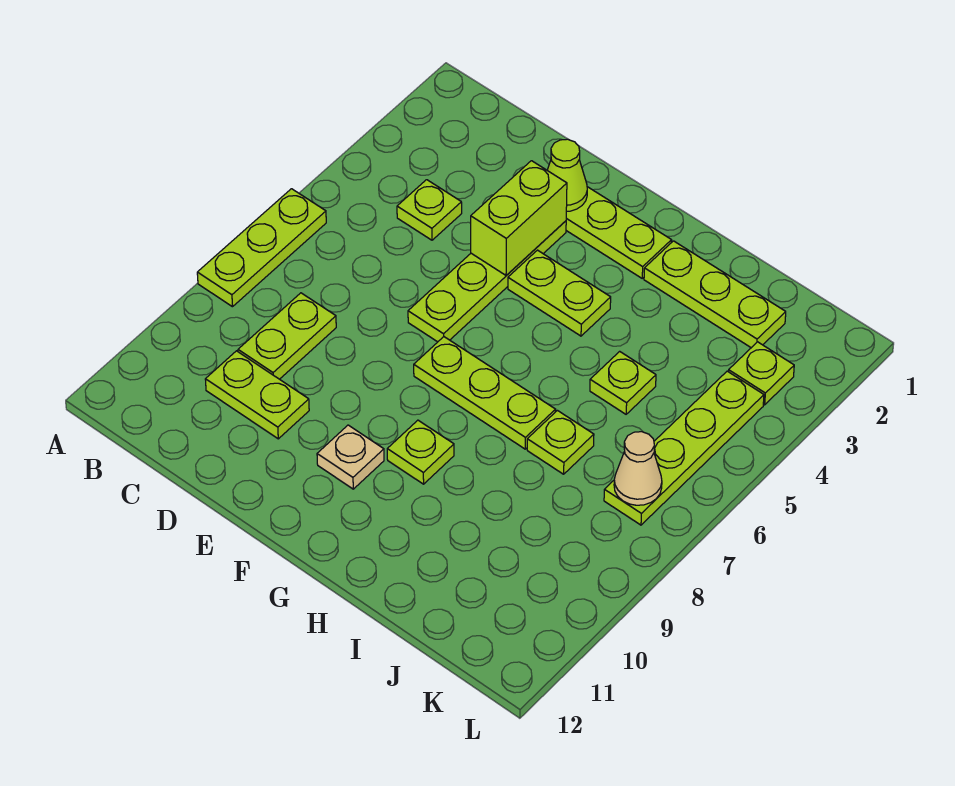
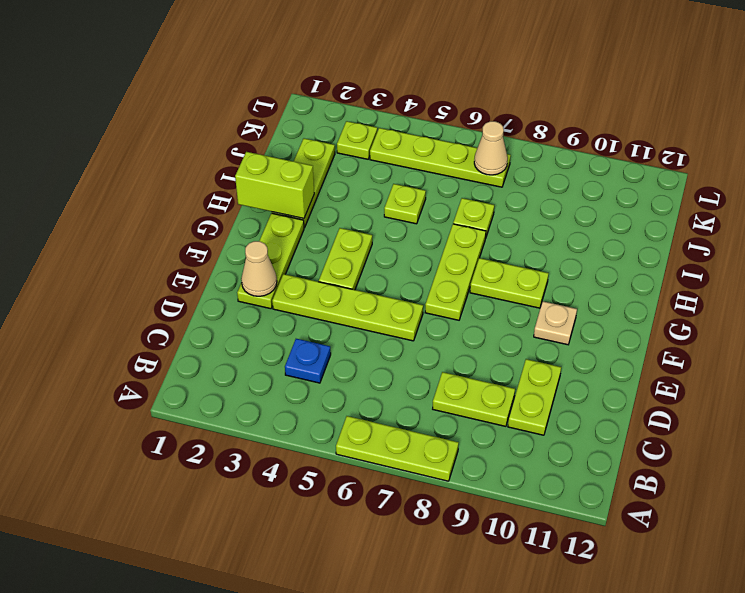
lime plate C4 level 1 -> blue plate C4 level 1
lime cone E2 level 2 -> tan cone E2 level 2
lime brick E3:E4 level 2 -> lime brick H1:H2 level 2
lime plate G9 level 1 -> lime plate G8:G9 level 1

